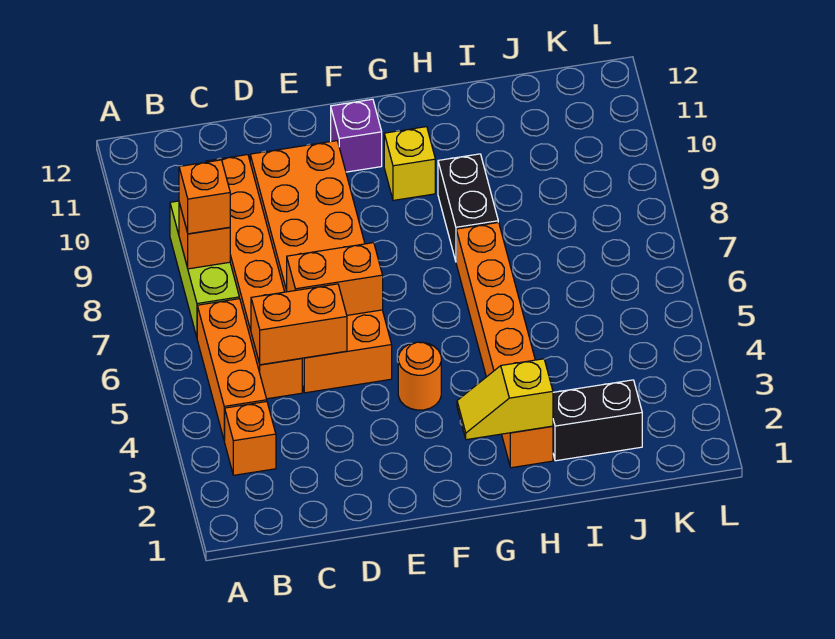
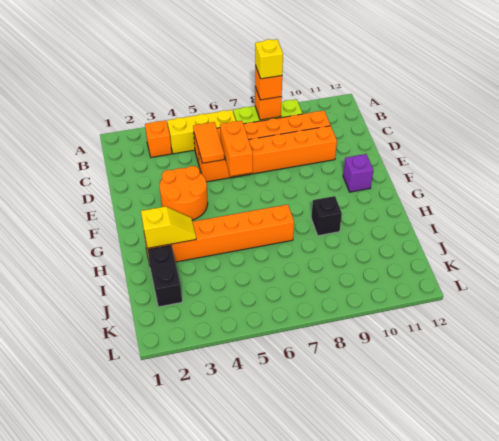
orange brick B4:B6 level 1 -> yellow brick B4:B6 level 1
orange brick C5:D5 level 2 -> orange tile C5:D5 level 2
orange brick D5:E10 level 1 -> orange brick D5:D10 level 1
orange round brick F4 level 1 -> orange round brick E3:F4 level 1
yellow slope G2:H2 level 2 top H -> yellow slope H2:H3 level 2 top 2
yellow brick G10 level 1 -> yellow brick B8 level 4
black brick H8:H9 level 1 -> black brick H9 level 1

